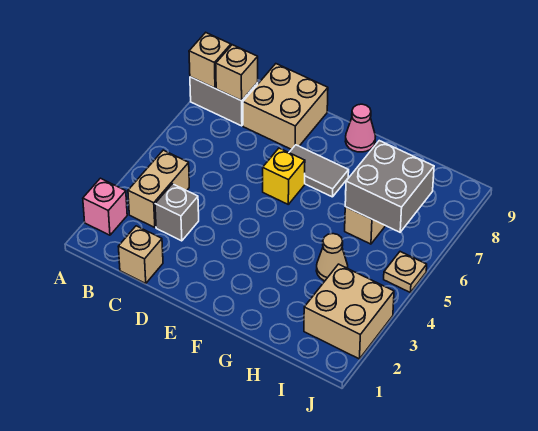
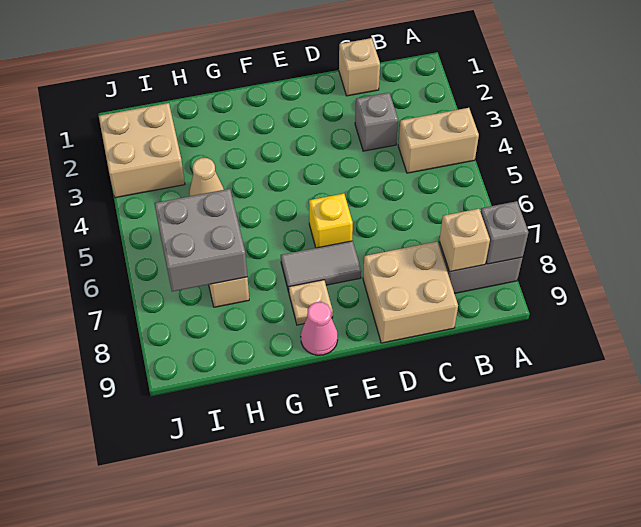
pink brick A2 level 1 -> none
tan brick A8 level 2 -> grey brick A8 level 2
tan brick B3:B4 level 1 -> tan brick A4:B4 level 1
tan plate J5 level 1 -> tan plate F8 level 1

